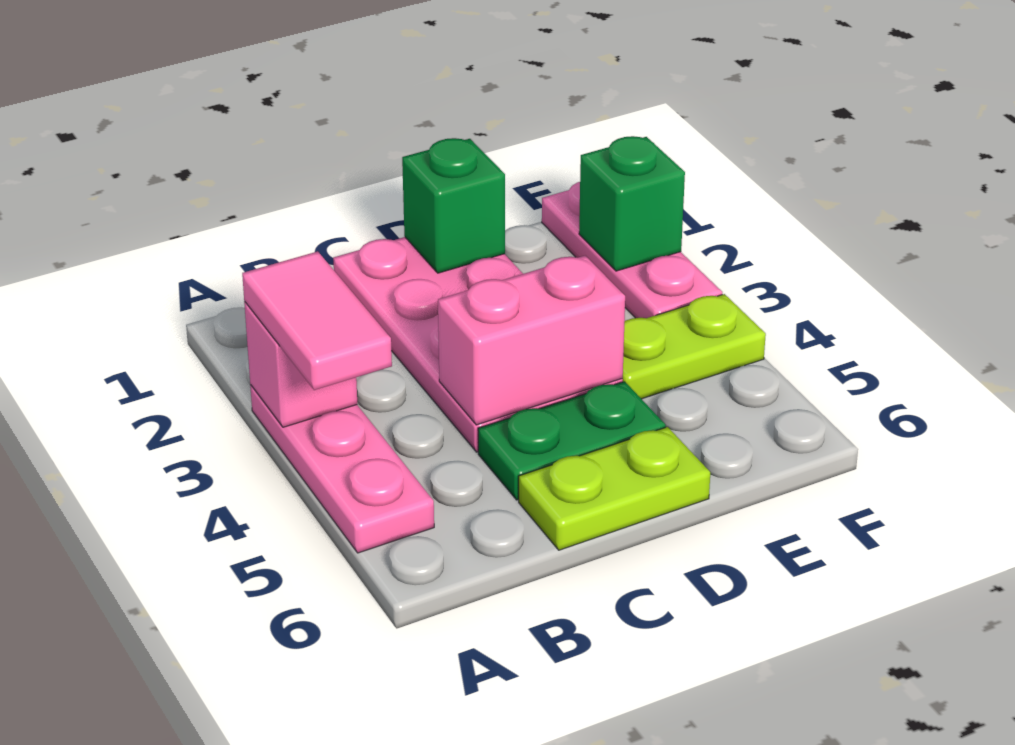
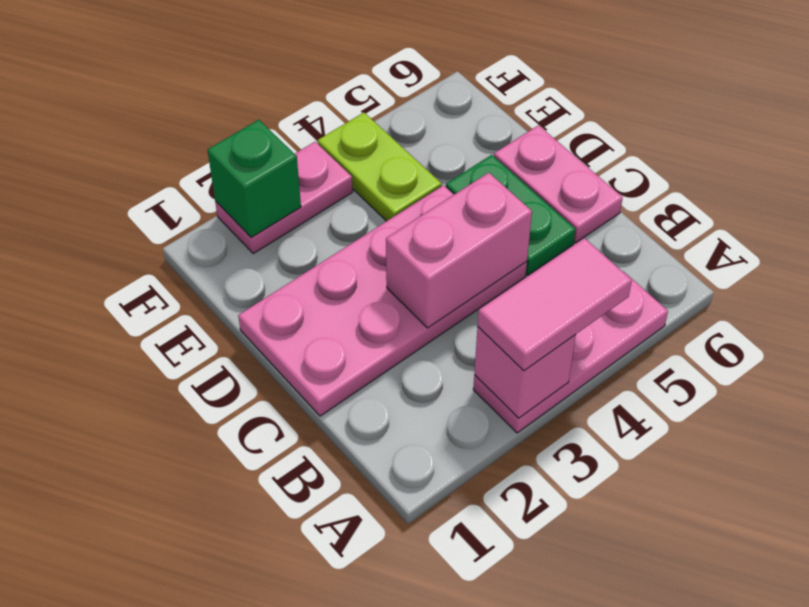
pink brick C4:D4 level 2 -> pink brick C3:C4 level 2
lime plate C6:D6 level 1 -> pink plate C6:D6 level 1
green brick D1 level 2 -> none
pink plate F1:F3 level 1 -> pink plate F2:F3 level 1

